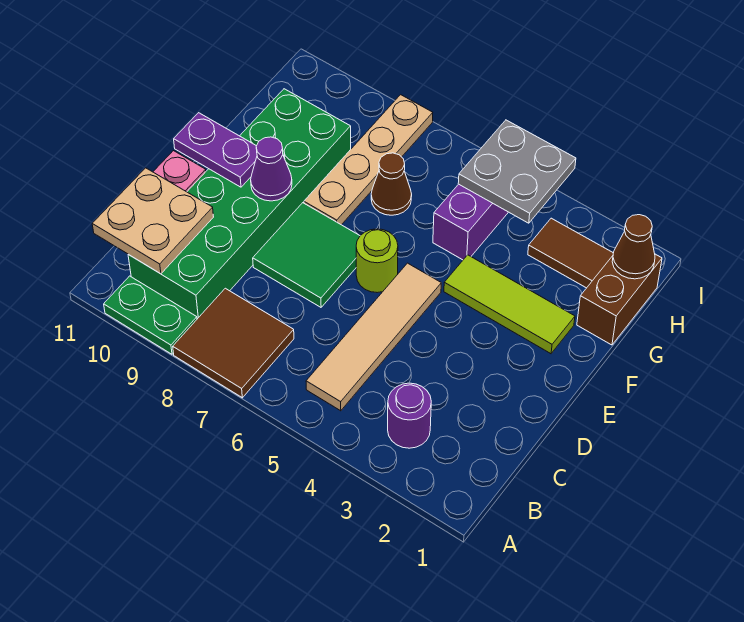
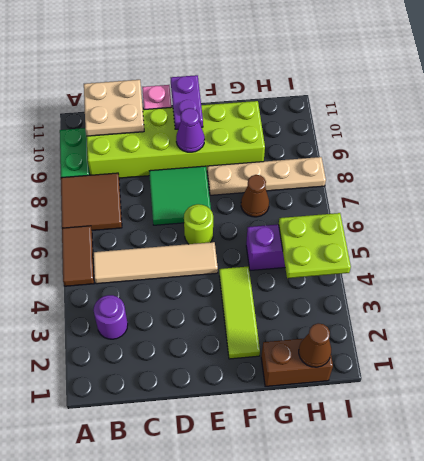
green brick B9:G10 level 1 -> lime brick B9:G10 level 1
brown tile H2:H3 level 1 -> brown tile A5:A6 level 1
grey plate H4:I5 level 2 -> lime plate H4:I5 level 2

